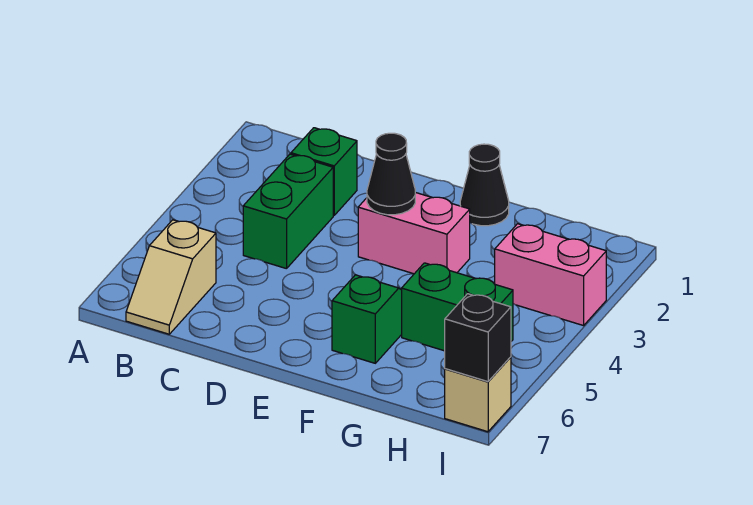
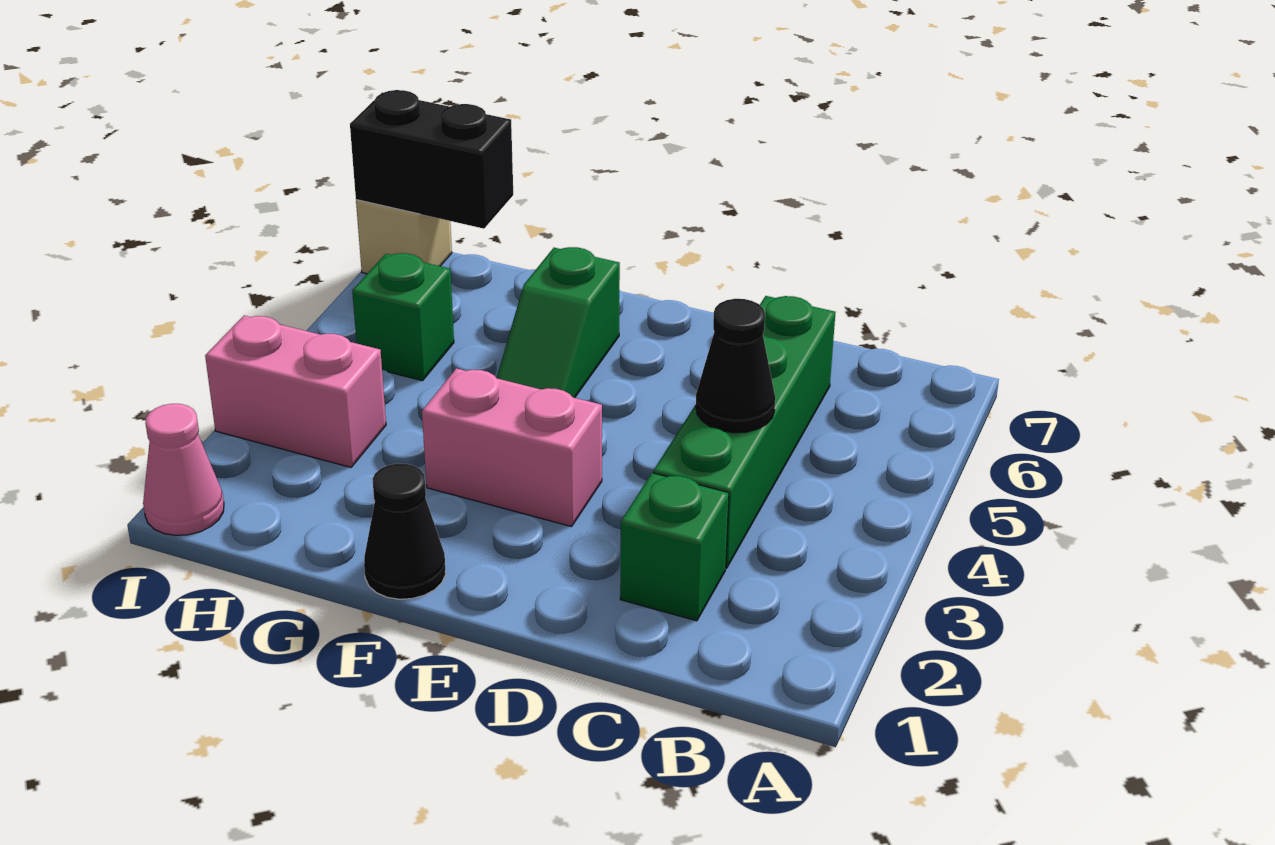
tan slope B6:B7 level 1 top 6 -> none
green brick C3:C4 level 1 -> green brick C3:C6 level 1
black cone E3 level 2 -> black cone C4 level 2
green brick G5:H5 level 1 -> green brick H5 level 1
none -> pink cone I1 level 1
black brick I7 level 2 -> black brick H7:I7 level 2

